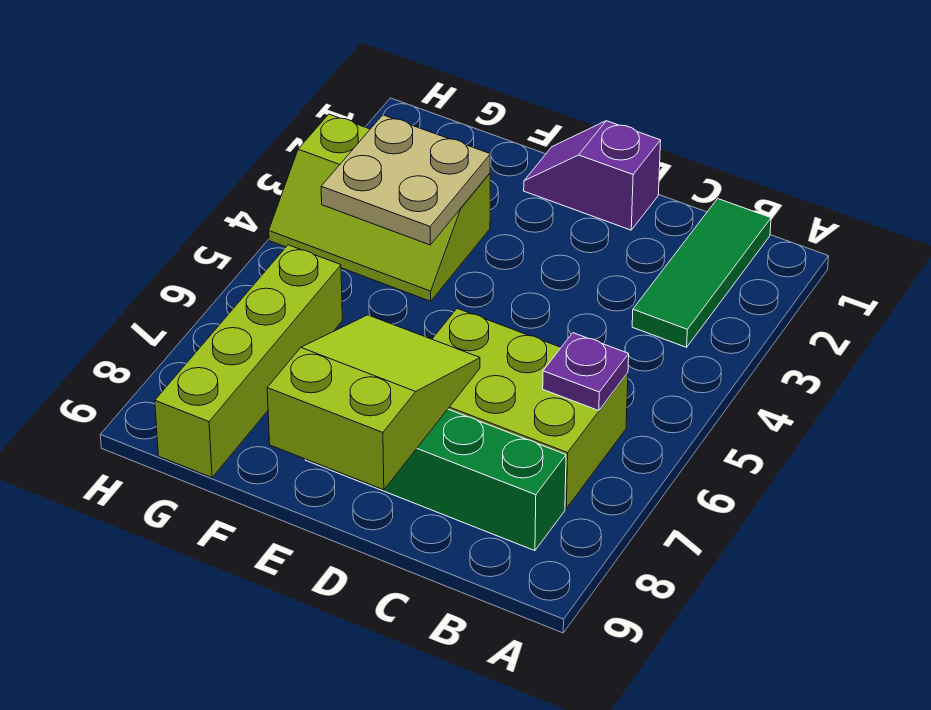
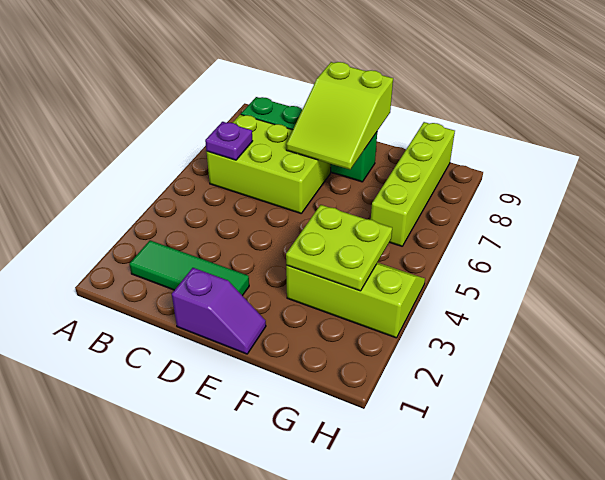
green tile B1:B3 level 1 -> green tile B2:D2 level 1
tan plate F3:G4 level 2 -> lime plate F3:G4 level 2

